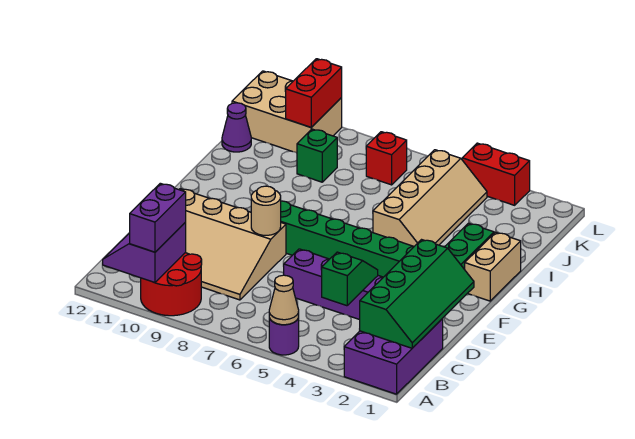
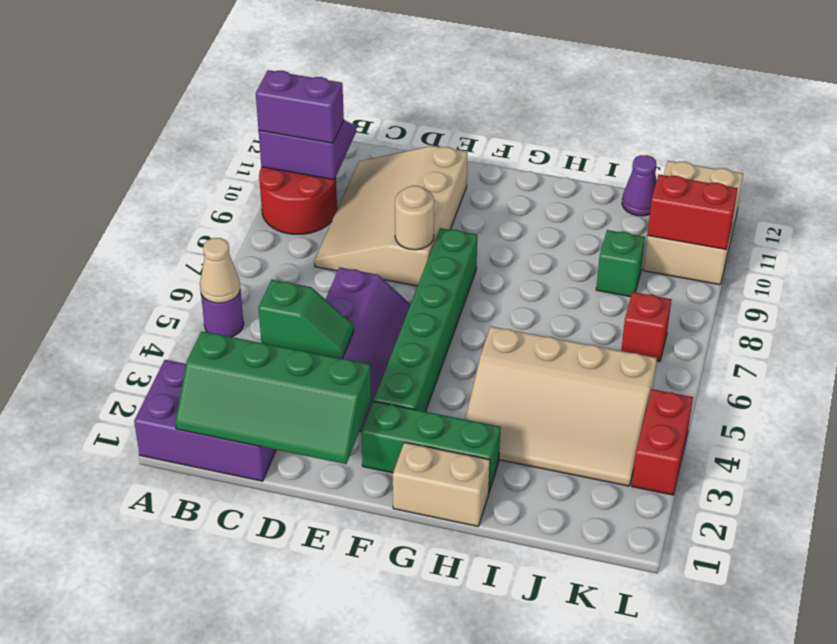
tan slope H4:K5 level 1 top 5 -> tan slope H3:K5 level 1 top 5

